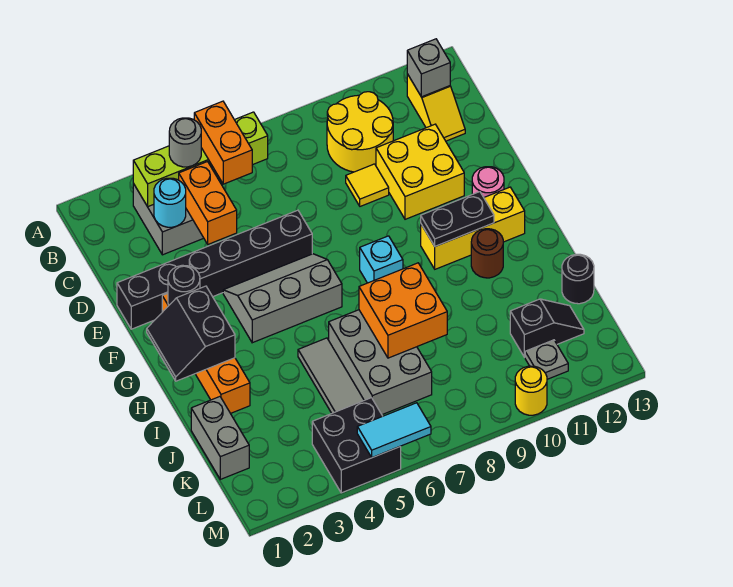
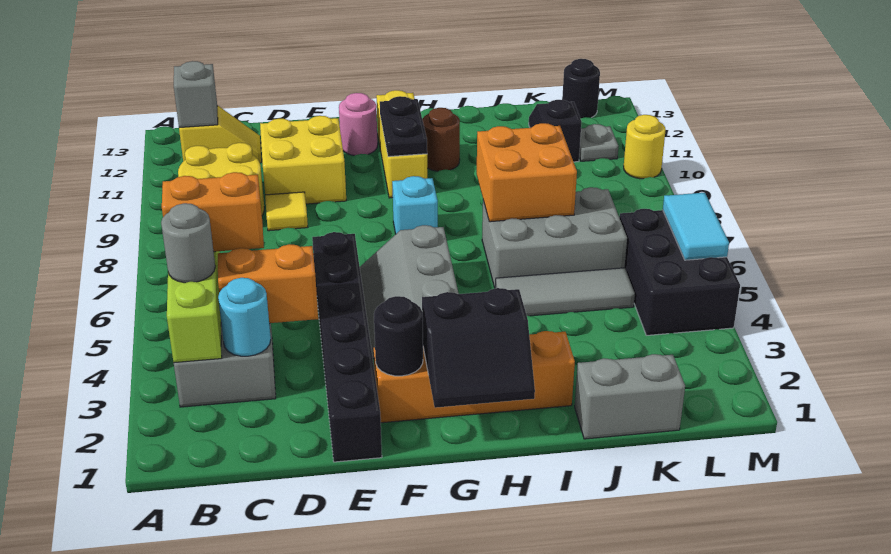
black round brick J13 level 1 -> black round brick L13 level 1
black brick L4:M5 level 1 -> black brick L4:M6 level 1

